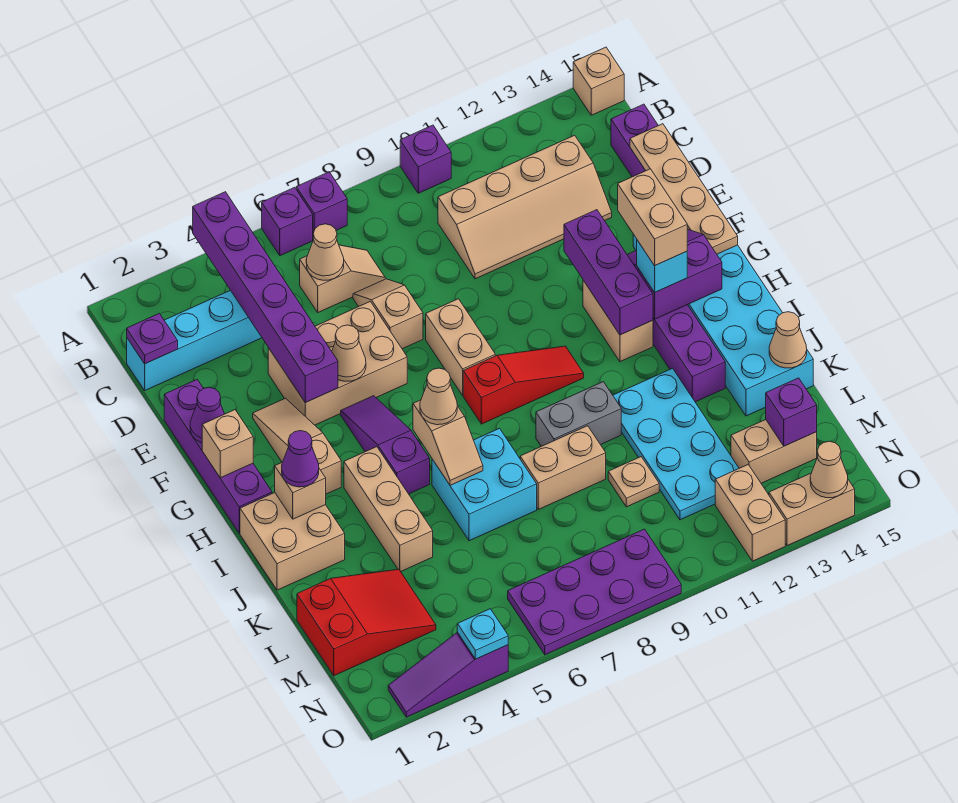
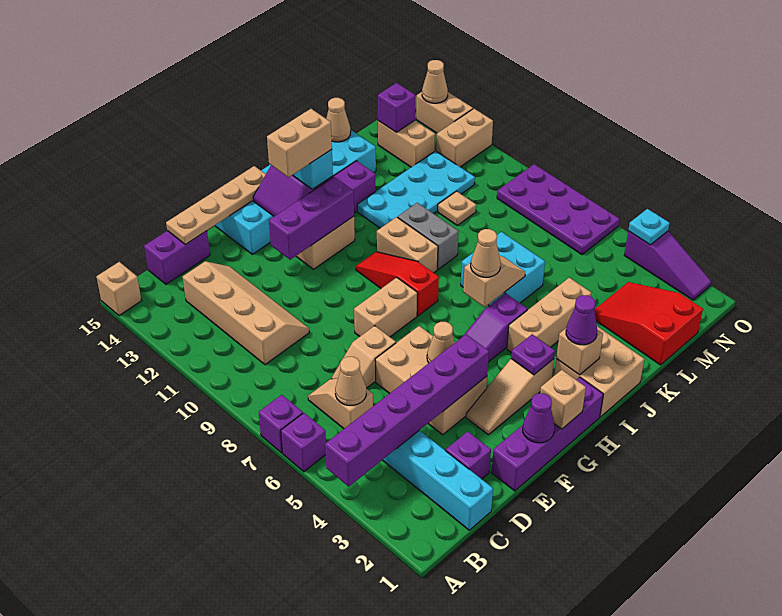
purple brick A10 level 1 -> purple brick D2 level 1
purple plate C1 level 2 -> purple plate H3 level 2
tan brick K8:K9 level 1 -> tan brick I9:I10 level 1

